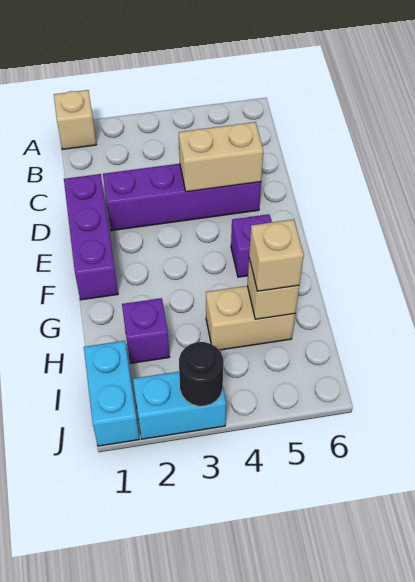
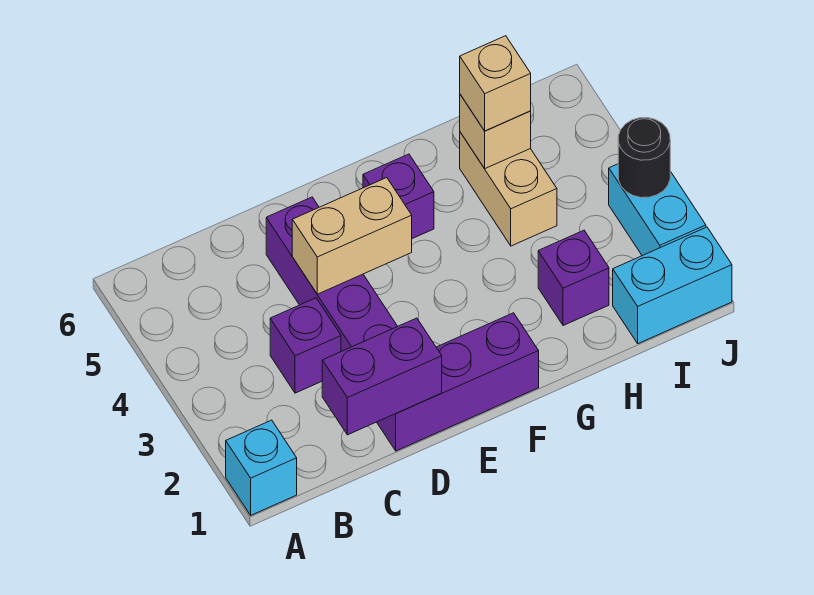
tan brick A1 level 1 -> cyan brick A1 level 1
none -> purple brick C1:D1 level 2
none -> purple brick C3 level 1
tan brick D4:D5 level 2 -> tan brick D4:E4 level 2

